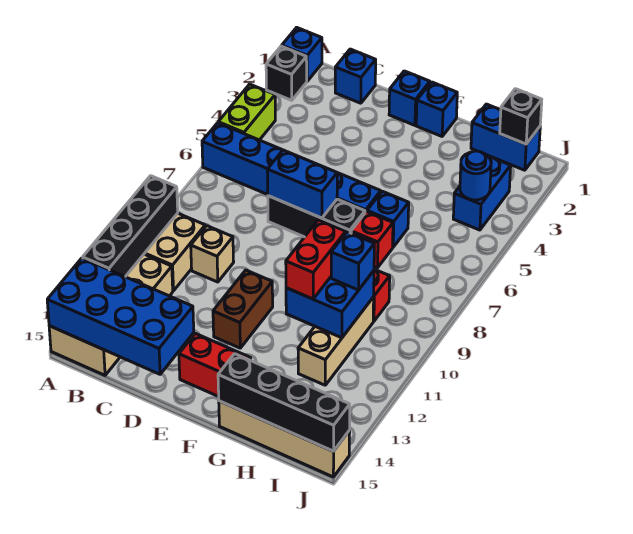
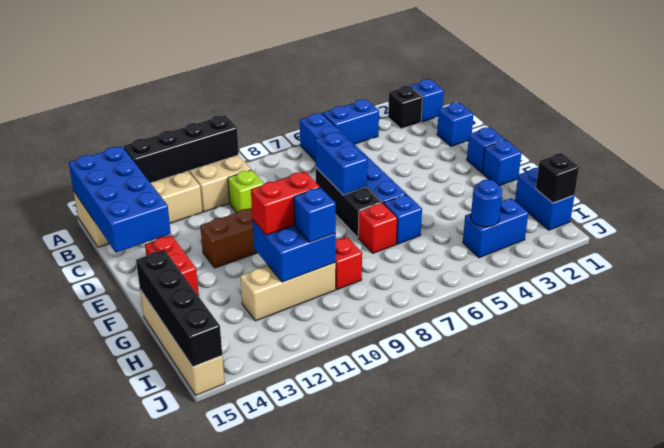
lime brick A4:A5 level 1 -> blue brick A4:A5 level 1
tan brick C10 level 1 -> lime brick C10 level 1

